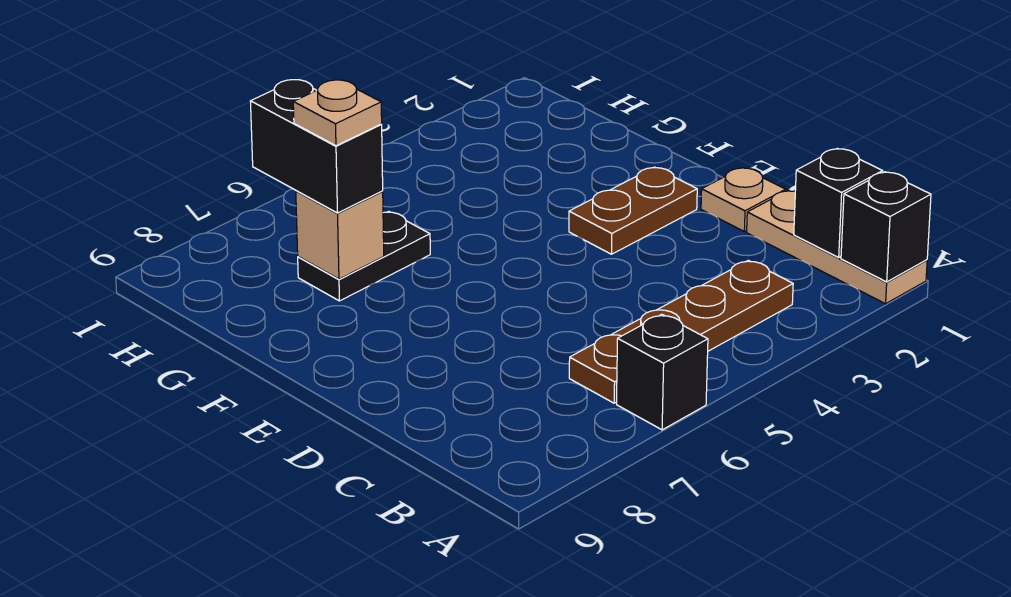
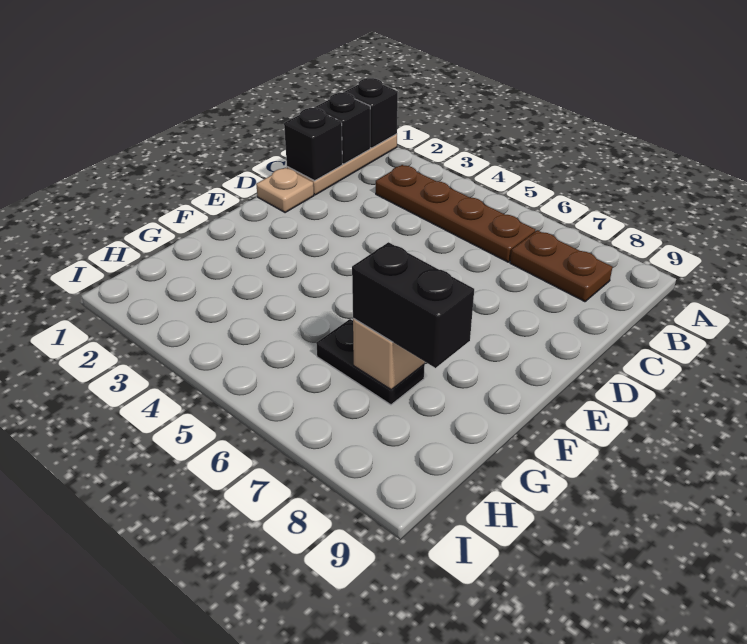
black brick A6 level 1 -> black brick C1 level 2
brown plate E2:E3 level 1 -> brown plate B7:B8 level 1
black brick G7:H7 level 3 -> black brick G7:G8 level 3
tan plate G7 level 4 -> none

